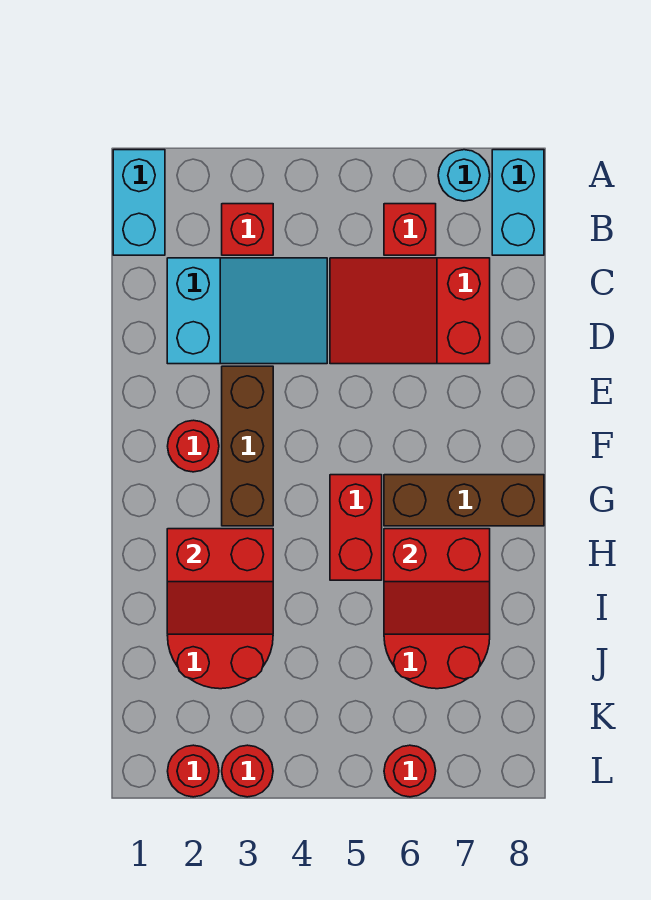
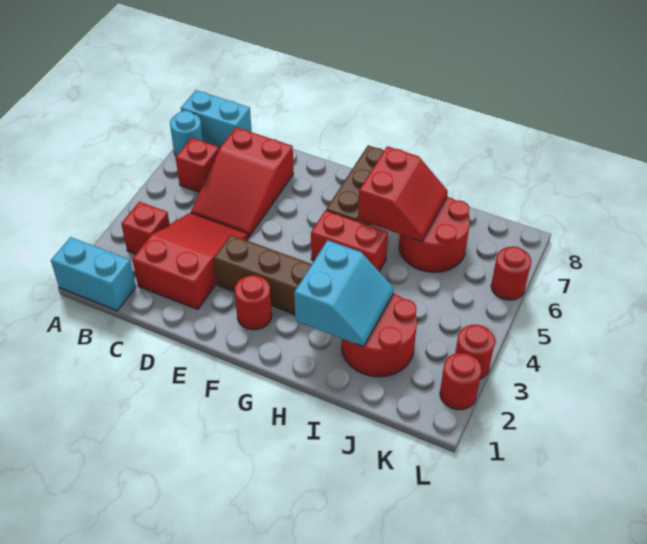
cyan slope C2:D4 level 1 top 2 -> red slope C2:D4 level 1 top 2
red slope H2:I3 level 2 top H -> cyan slope H2:I3 level 2 top H

